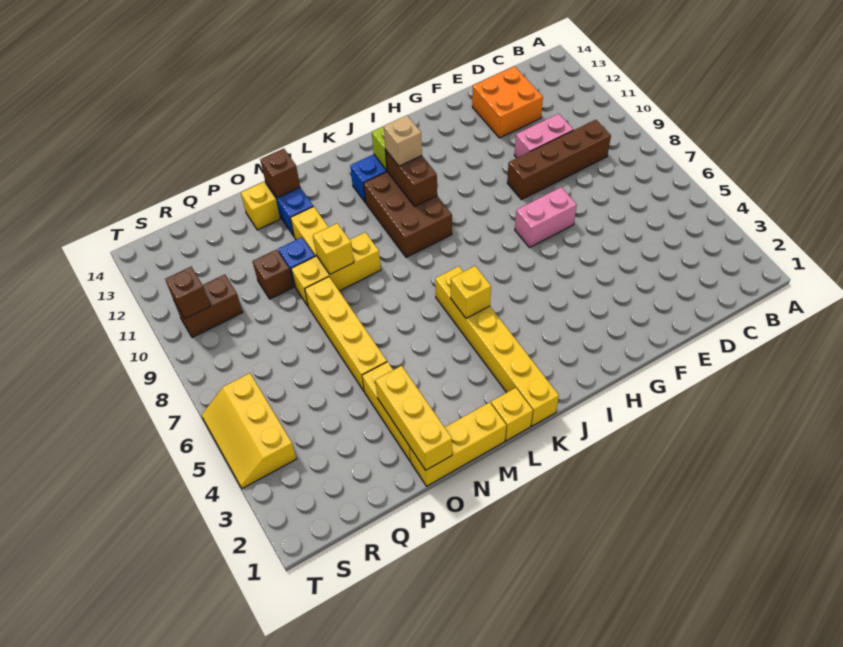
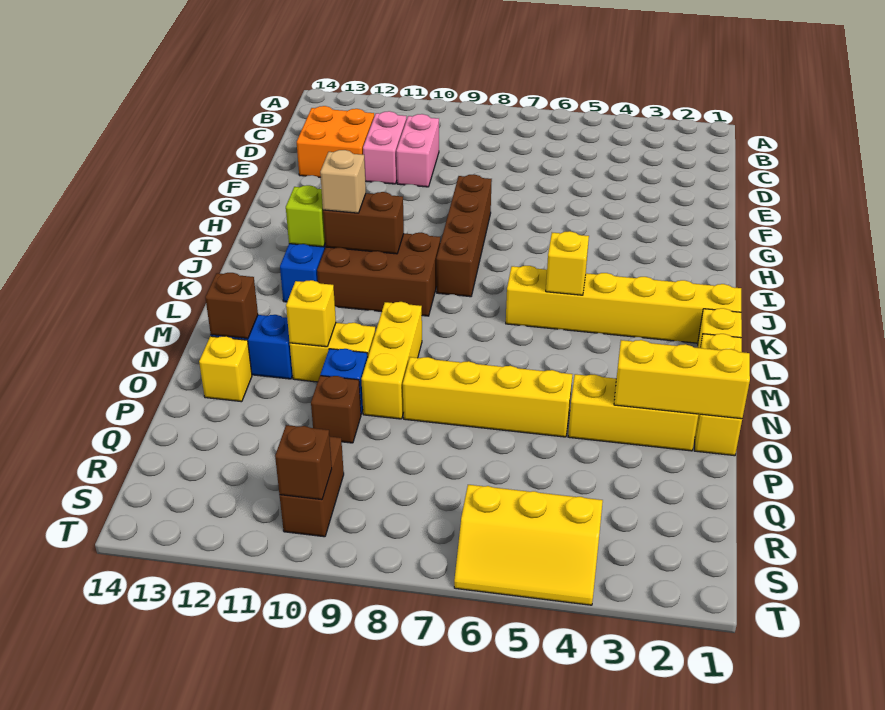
brown brick C9:F9 level 1 -> brown brick G8:J8 level 1
pink brick F7:G7 level 1 -> pink brick D11:E11 level 1
yellow brick N9 level 2 -> yellow brick N11 level 2

